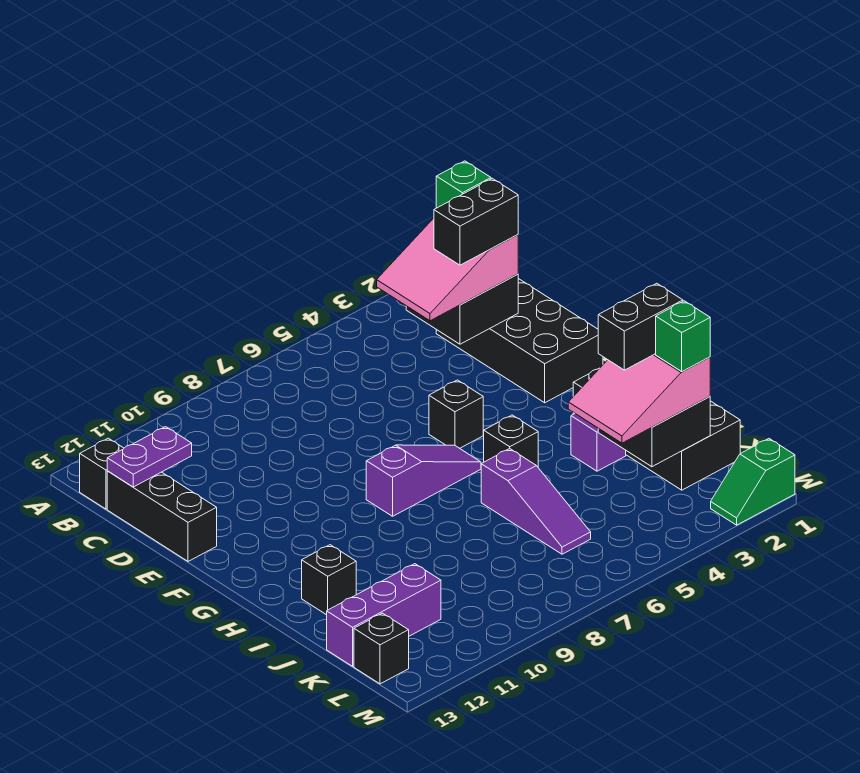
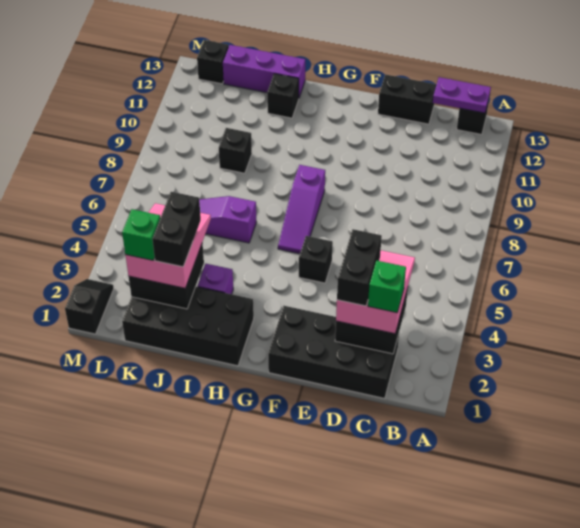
purple plate C12:C13 level 2 -> purple plate B13:C13 level 2
black brick C13:E13 level 1 -> black brick D13:E13 level 1
black brick H5 level 1 -> black brick J9 level 1
purple brick K11:K13 level 1 -> purple brick I13:K13 level 1
green slope M1:M2 level 1 top 1 -> black slope M1:M2 level 1 top 1

